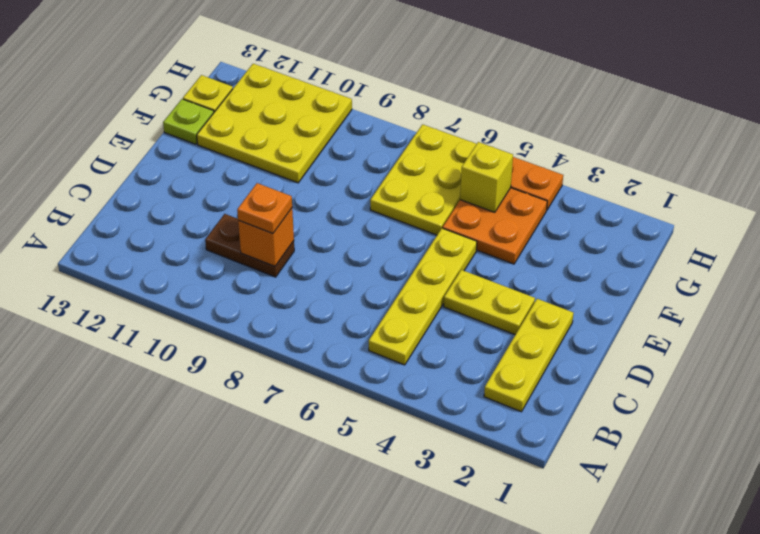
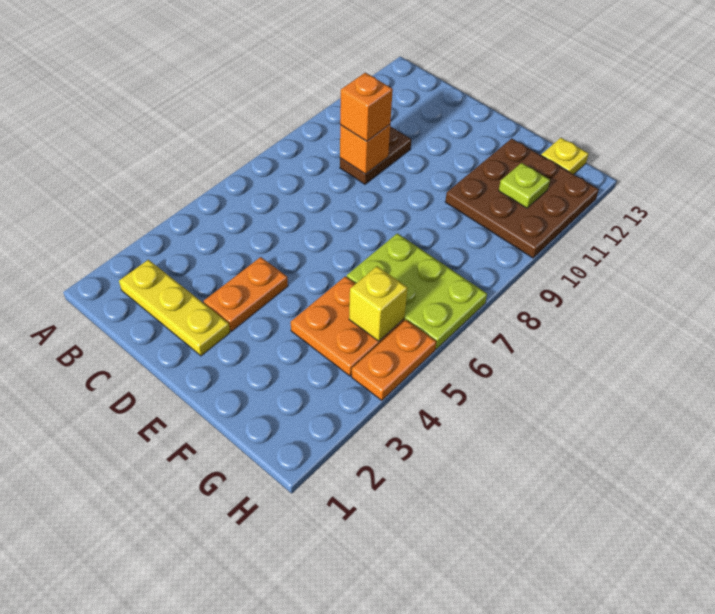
yellow plate B5:E5 level 1 -> none
orange plate C9 level 3 -> orange brick C9 level 3
yellow plate D3:D4 level 1 -> orange plate D3:D4 level 1
yellow plate F6:H7 level 1 -> lime plate F6:H7 level 1
yellow plate F10:H12 level 1 -> brown plate F10:H12 level 1
lime plate F13 level 1 -> lime plate G11 level 2

